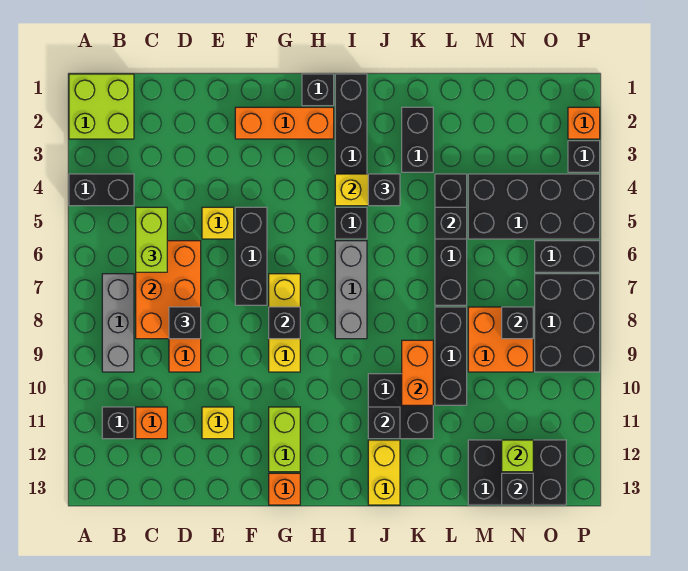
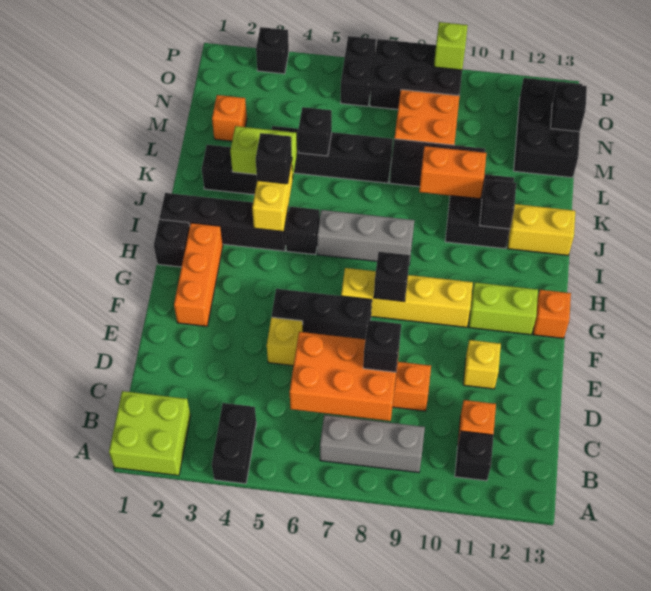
lime brick C5:C6 level 3 -> lime brick K3:K4 level 2
yellow brick G7:G9 level 1 -> yellow brick G7:G10 level 1
black brick M4:P5 level 1 -> none
black brick N8 level 2 -> none
lime brick N12 level 2 -> lime brick P9 level 2
orange brick P2 level 1 -> orange brick M2 level 1

